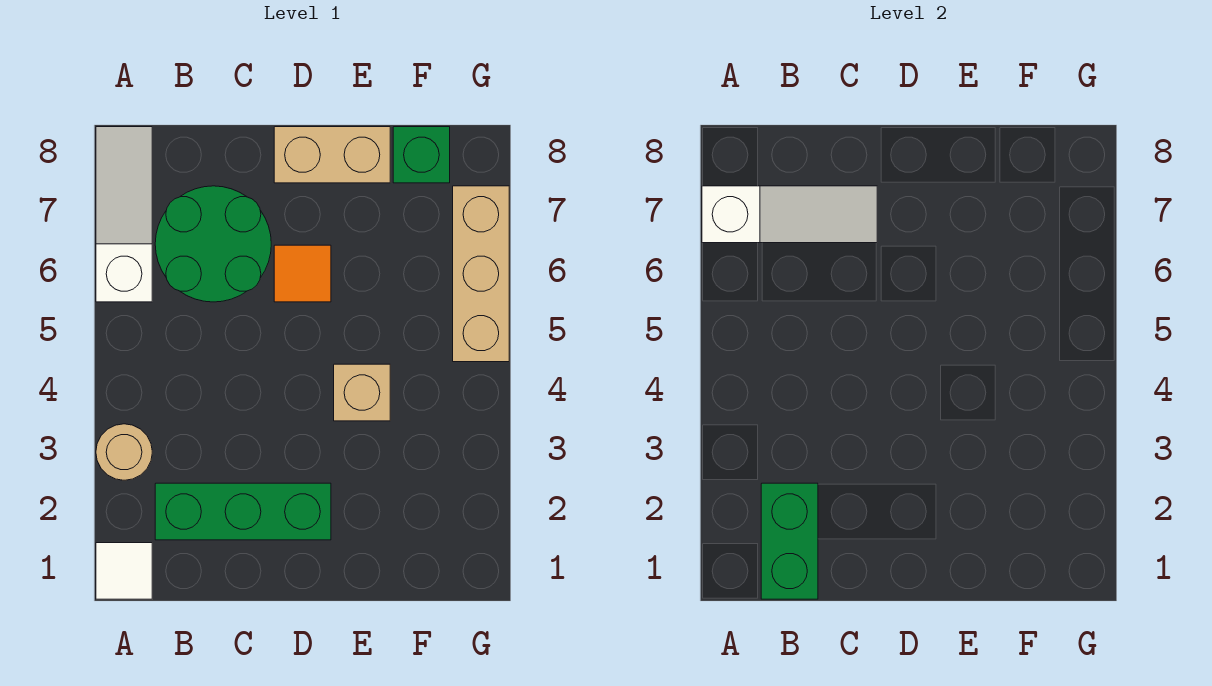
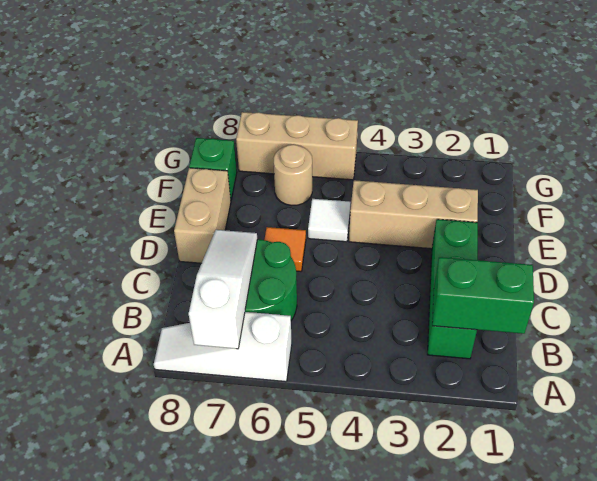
white tile A1 level 1 -> white tile E5 level 1
tan round brick A3 level 1 -> tan round brick F6 level 1
tan brick E4 level 1 -> tan brick E2:E4 level 1

